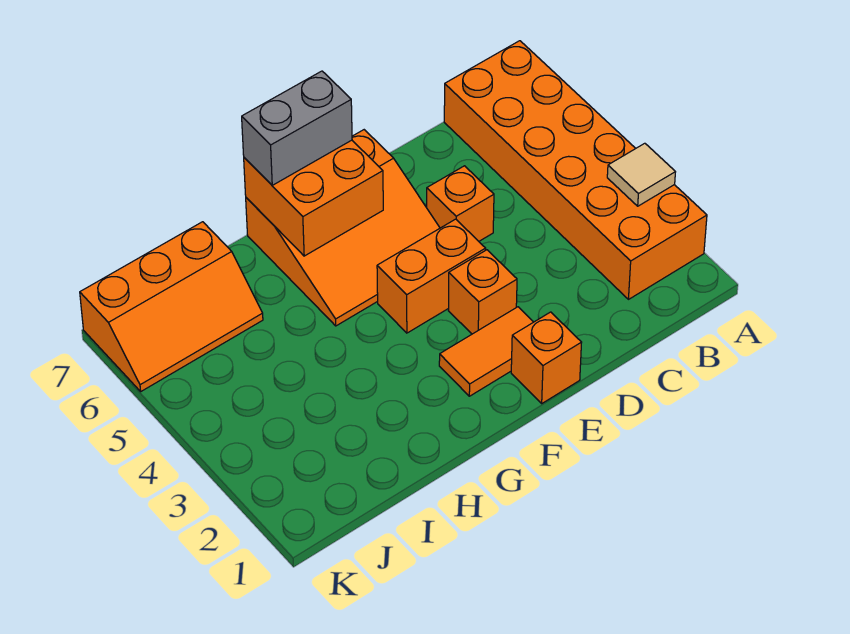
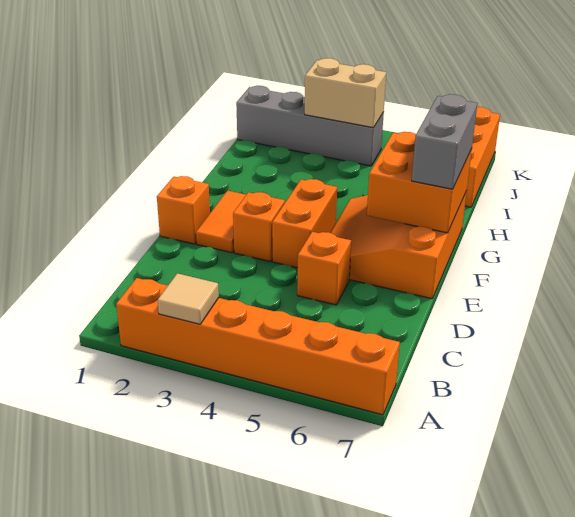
orange brick A2:B7 level 1 -> orange brick A2:A7 level 1
none -> grey brick J1:J4 level 1
none -> tan brick J3:J4 level 2

